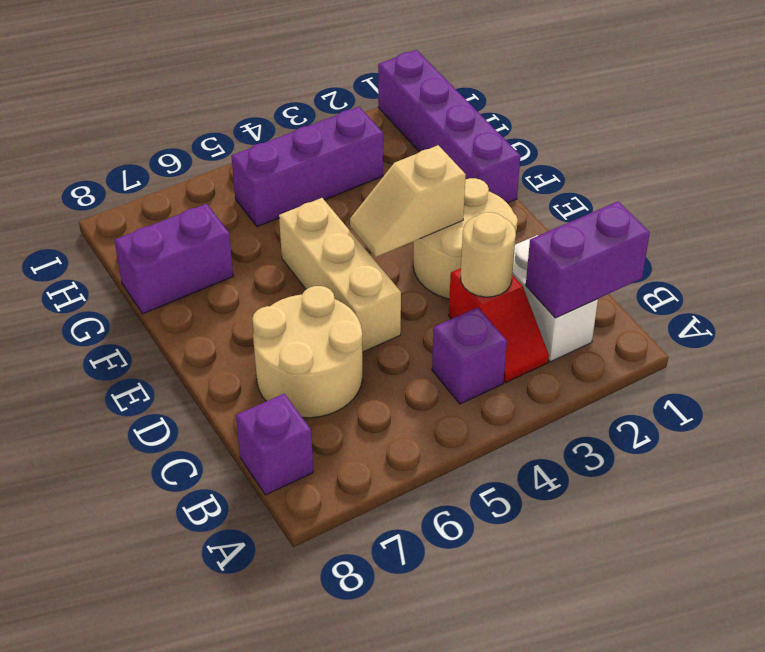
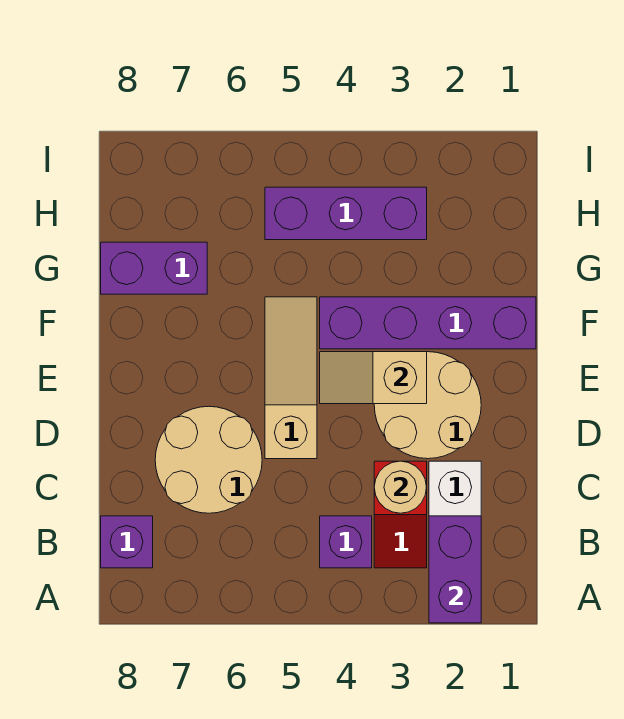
purple brick B1:B2 level 2 -> purple brick A2:B2 level 2
tan brick D5:F5 level 1 -> tan slope D5:F5 level 1 top D
purple brick F1:I1 level 1 -> purple brick F1:F4 level 1

